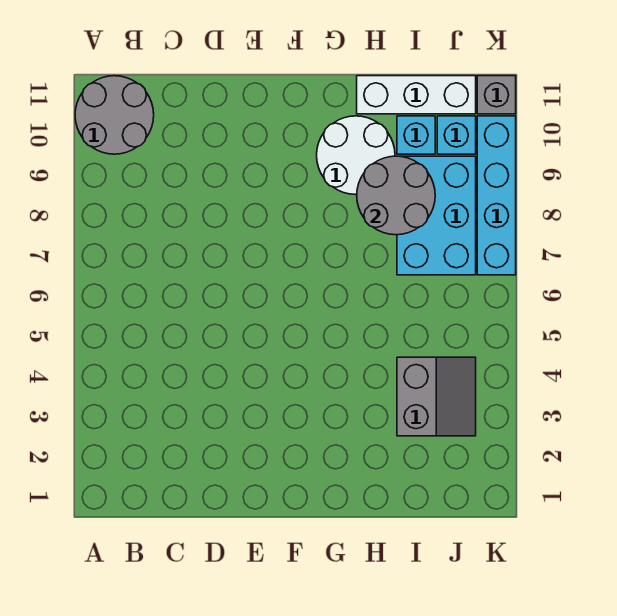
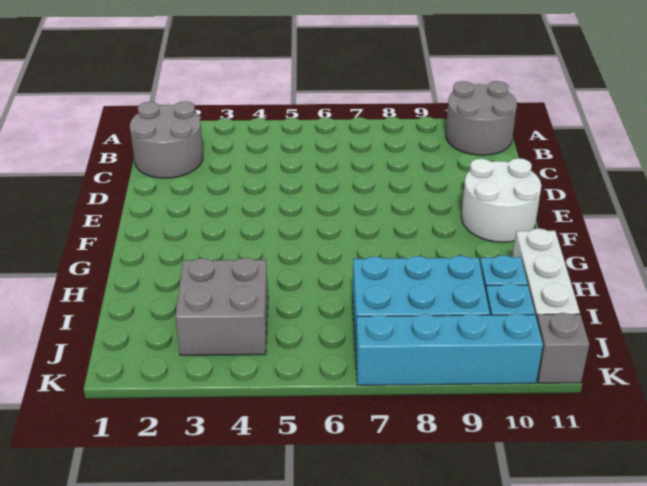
white round brick G9:H10 level 1 -> white round brick E10:F11 level 1
grey round brick H8:I9 level 2 -> grey round brick B1:C2 level 1
grey slope I3:J4 level 1 top I -> grey brick I3:J4 level 1

